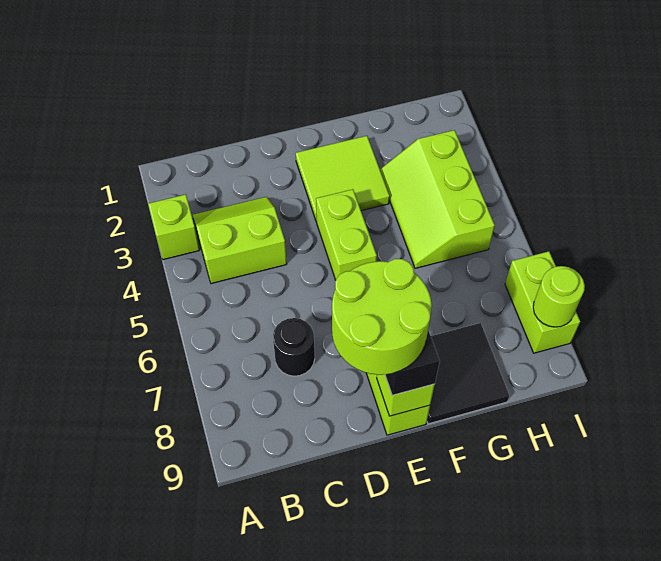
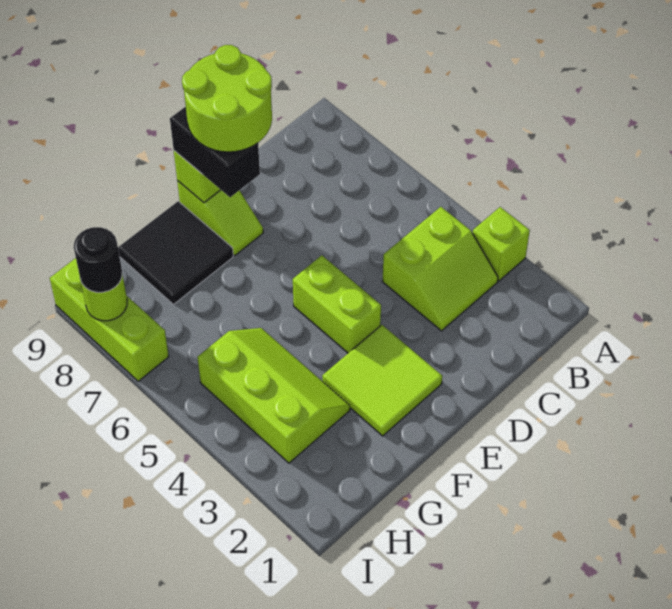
black round brick C7 level 1 -> black round brick I8 level 3
lime brick I7:I8 level 1 -> lime brick I7:I9 level 1

